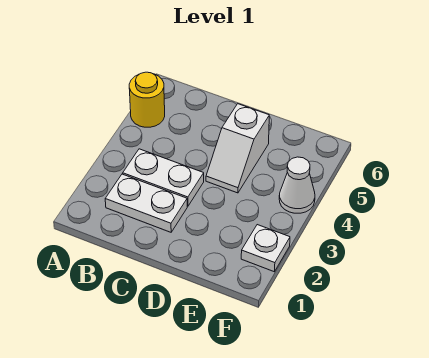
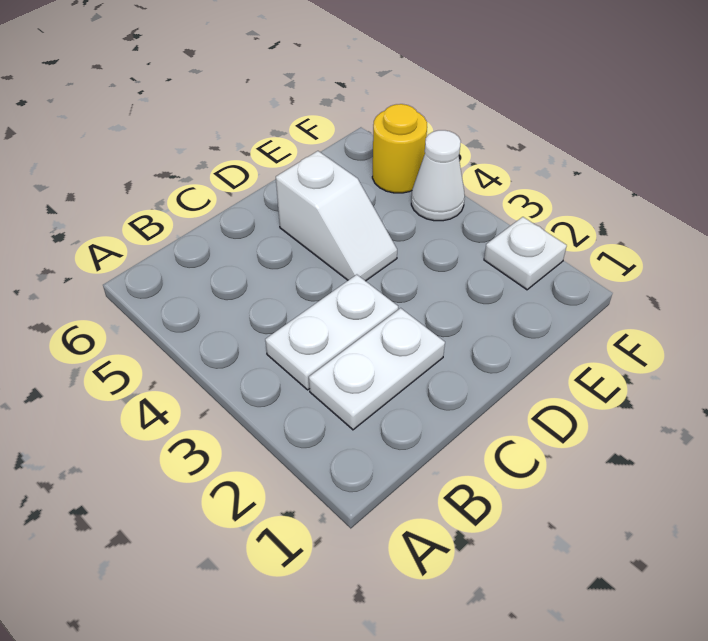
yellow round brick A5 level 1 -> yellow round brick F5 level 1

